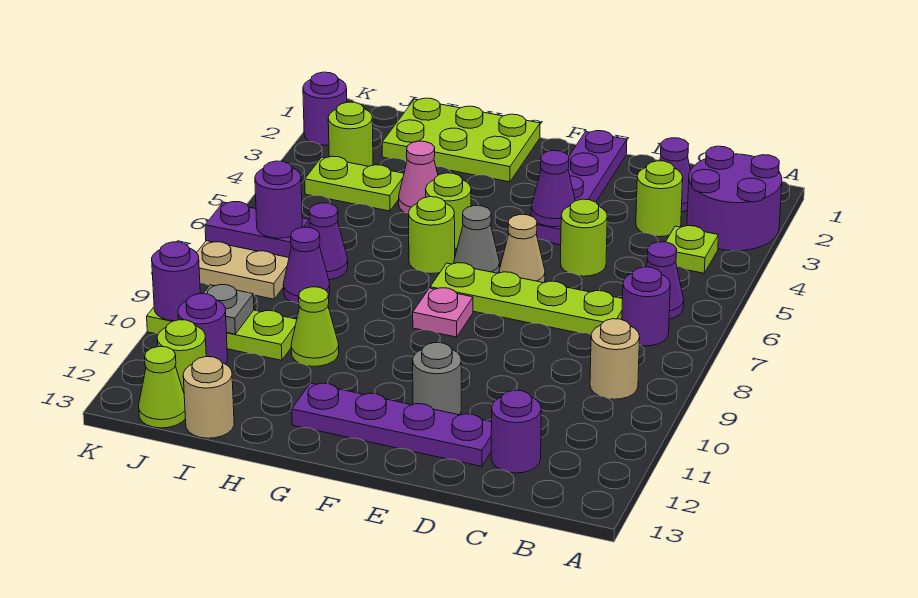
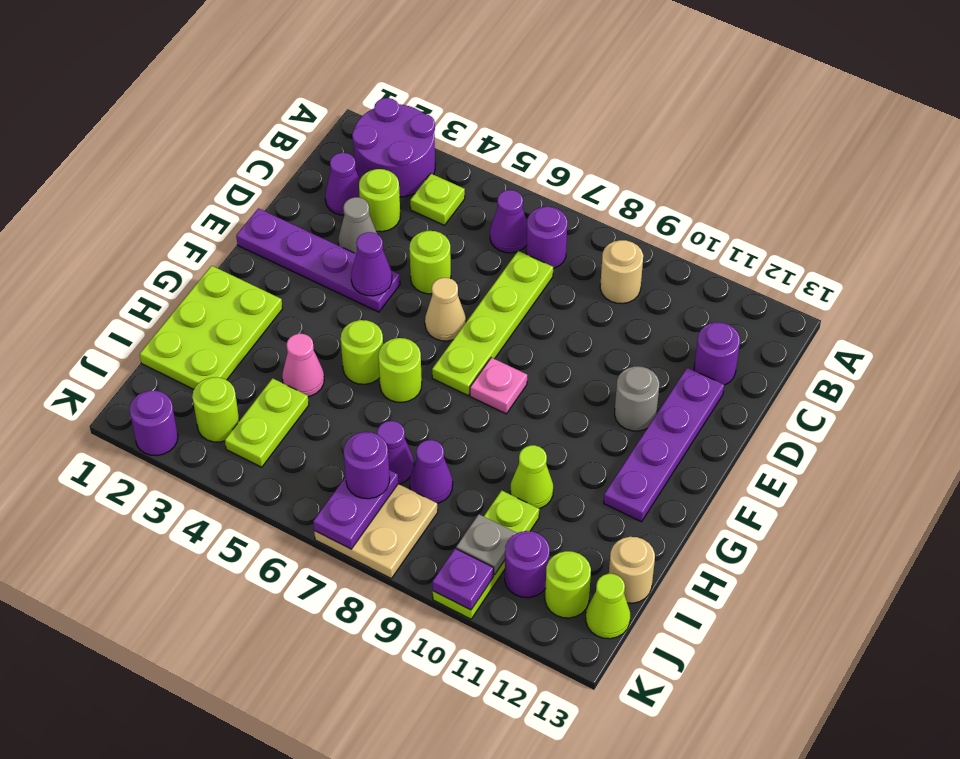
grey cone F6 level 1 -> grey cone D3 level 1
purple round brick K10 level 2 -> purple plate K10 level 2

